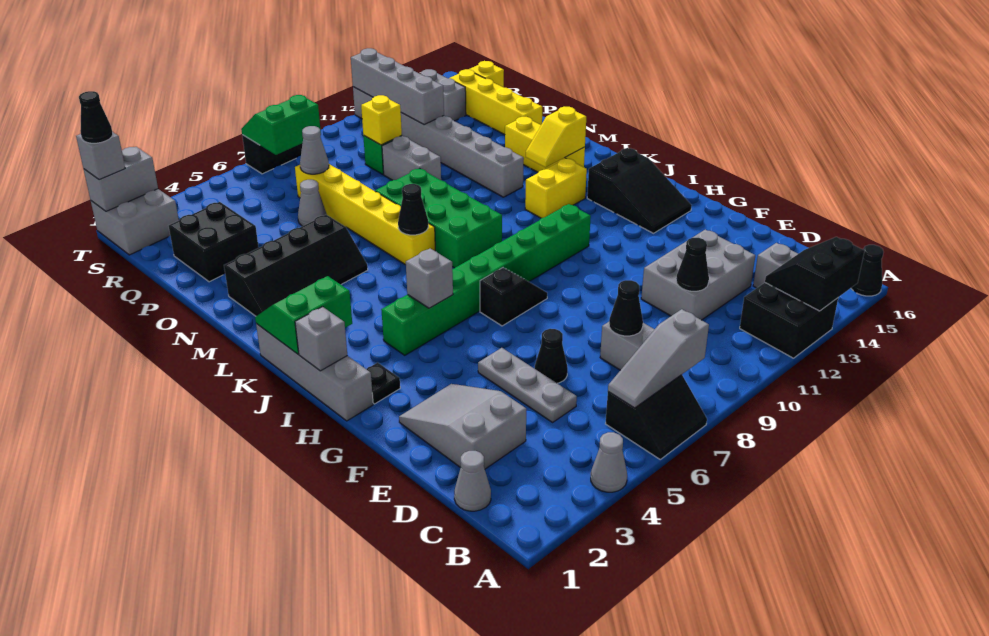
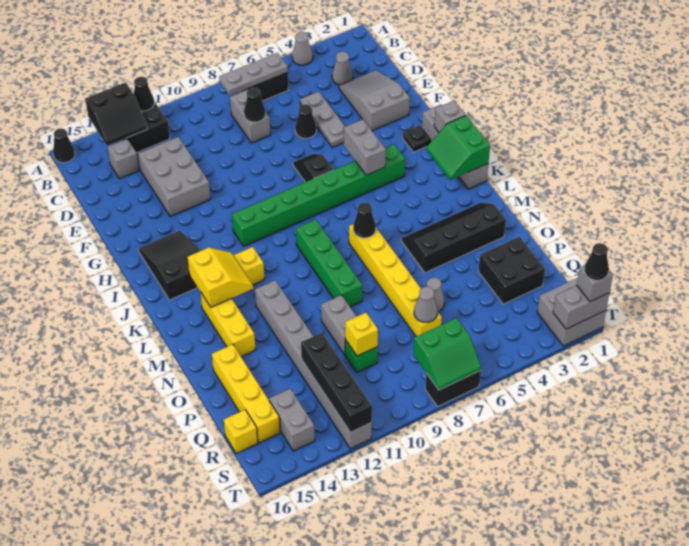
grey slope B6:B8 level 2 top 8 -> grey plate B6:B8 level 2
grey cone C1 level 1 -> grey cone C3 level 1
grey slope D2:F3 level 1 top D -> grey slope D2:F3 level 1 top F
grey brick D11:E13 level 1 -> grey brick D12:F13 level 1
black cone D11 level 2 -> black cone A12 level 2
black slope H7:H8 level 1 top 7 -> black slope G7:H7 level 1 top H
grey brick I5 level 2 -> grey brick H5:I5 level 2
green slope J1:K2 level 2 top J -> green slope J1:K2 level 2 top 1
green brick K8:N9 level 1 -> green brick K9:N9 level 1
yellow slope L13:L14 level 2 top 14 -> yellow slope K13:L14 level 2 top 14
grey brick Q12:T12 level 2 -> black brick Q12:T12 level 2

